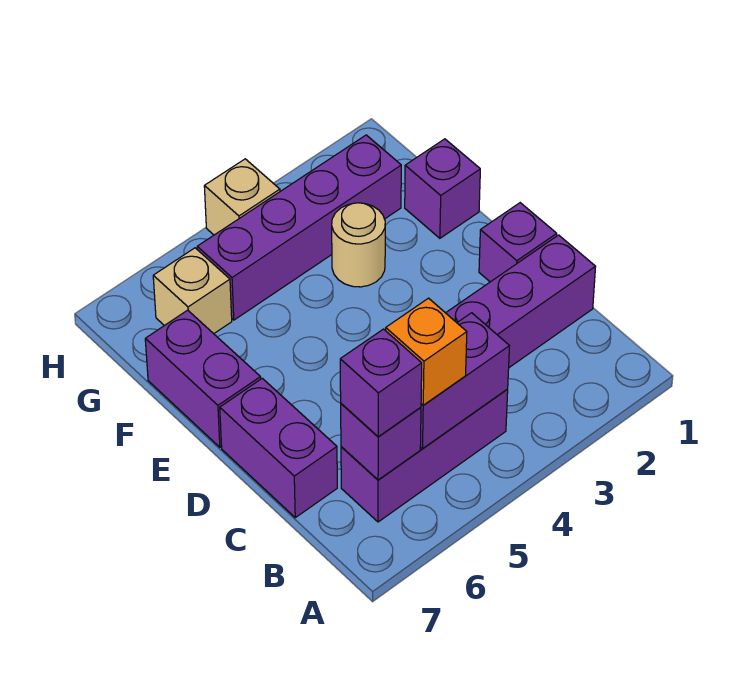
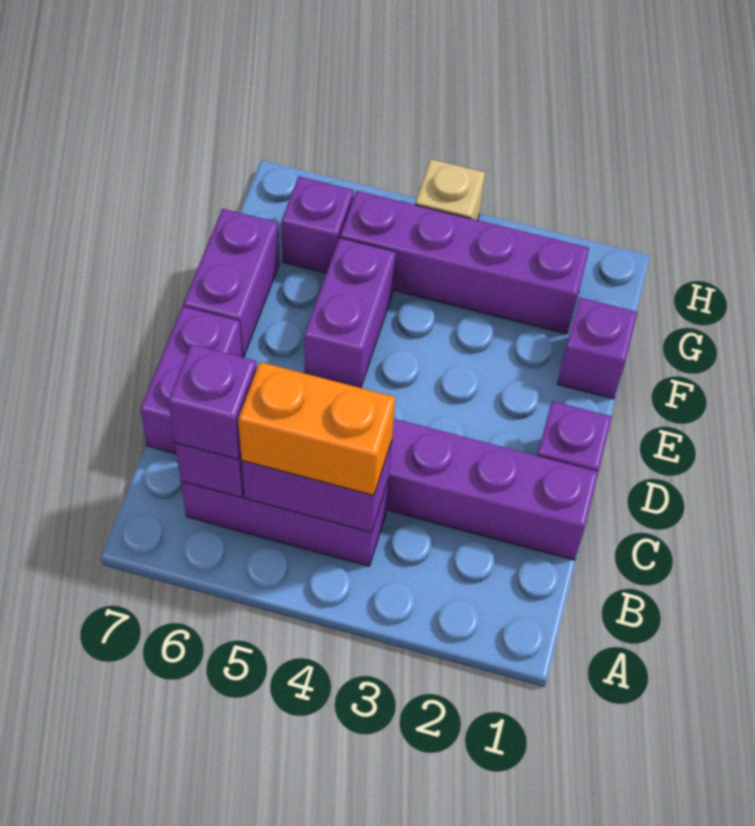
orange brick B5 level 3 -> orange brick B4:B5 level 3
none -> purple brick E5:F5 level 1
tan round brick F3 level 1 -> none
tan brick G6 level 1 -> purple brick G6 level 1

